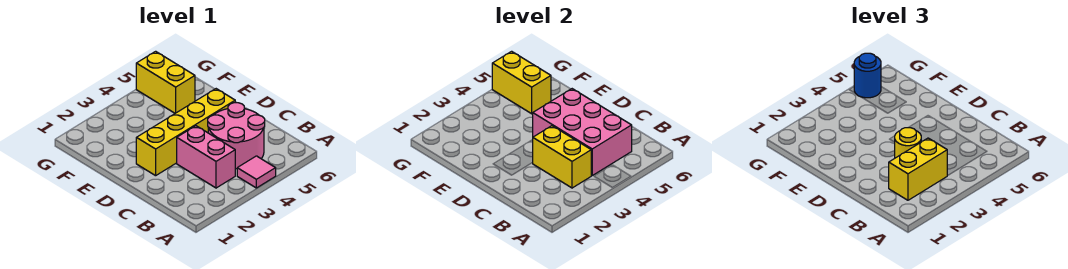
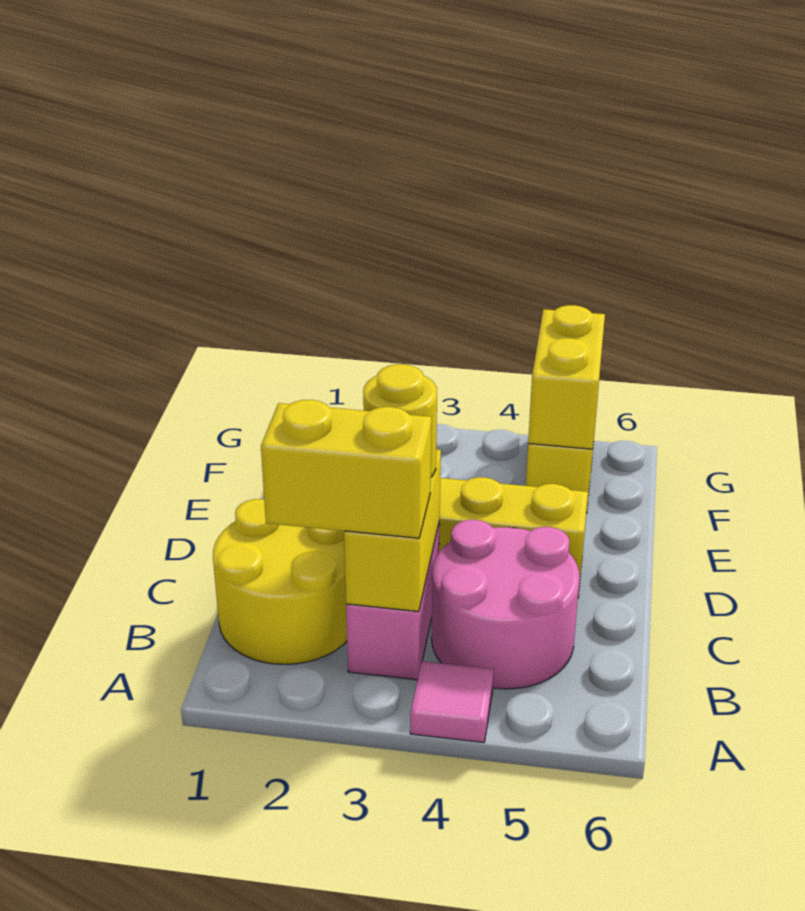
none -> yellow round brick B1:C2 level 1
pink brick B4:D5 level 2 -> none
blue round brick G5 level 3 -> none

